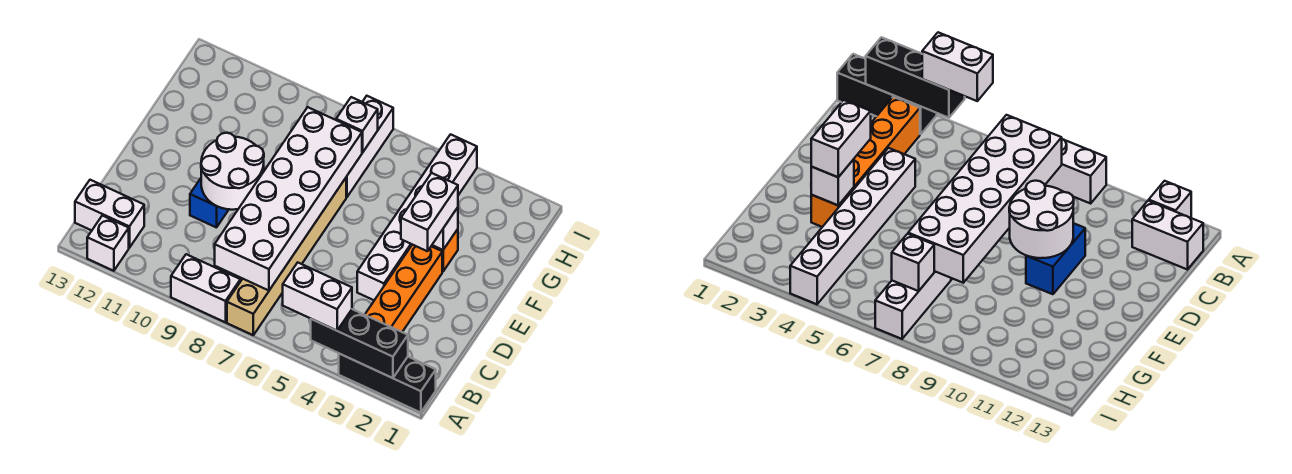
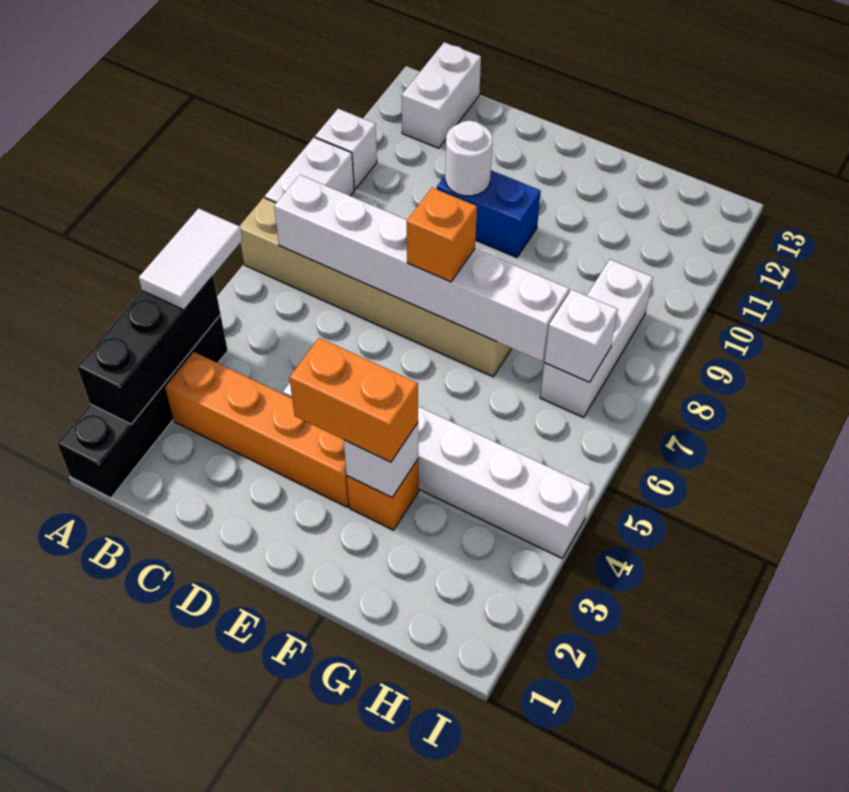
black brick A1:A3 level 1 -> black brick A1:A4 level 1
white brick A4:A5 level 3 -> white tile A4:A5 level 3
white brick A12 level 1 -> white brick A10 level 1
white brick B7:G8 level 2 -> white brick B7:G7 level 2
white round brick D9:E10 level 2 -> white round brick D10 level 2
white brick E3:F3 level 3 -> orange brick E3:F3 level 3
none -> orange brick E7 level 3
white brick G7:I7 level 1 -> white brick H7:H9 level 1

